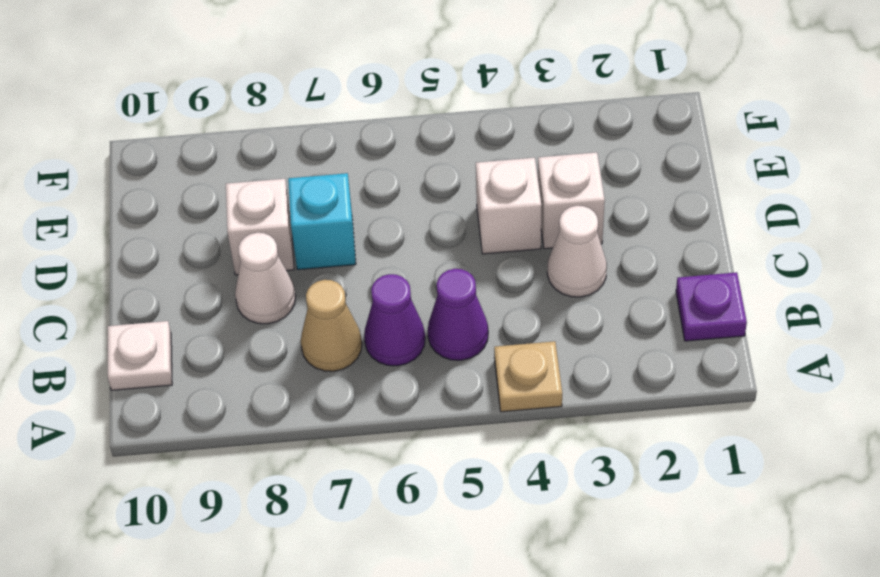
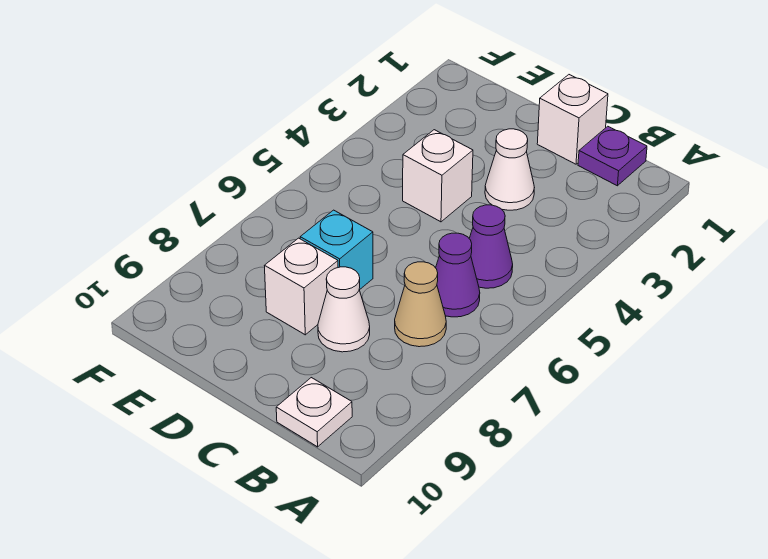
tan plate A4 level 1 -> none
white brick D3 level 1 -> white brick C1 level 1

